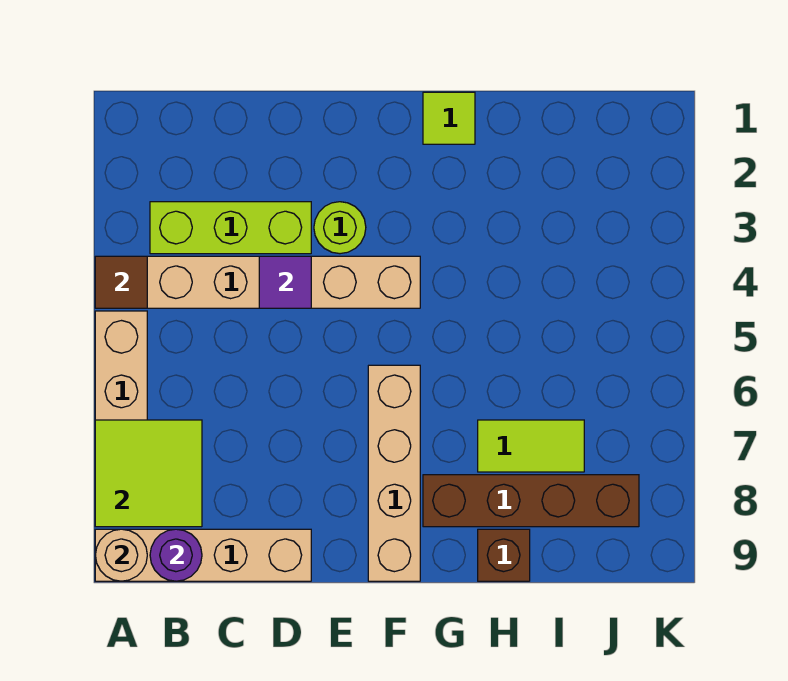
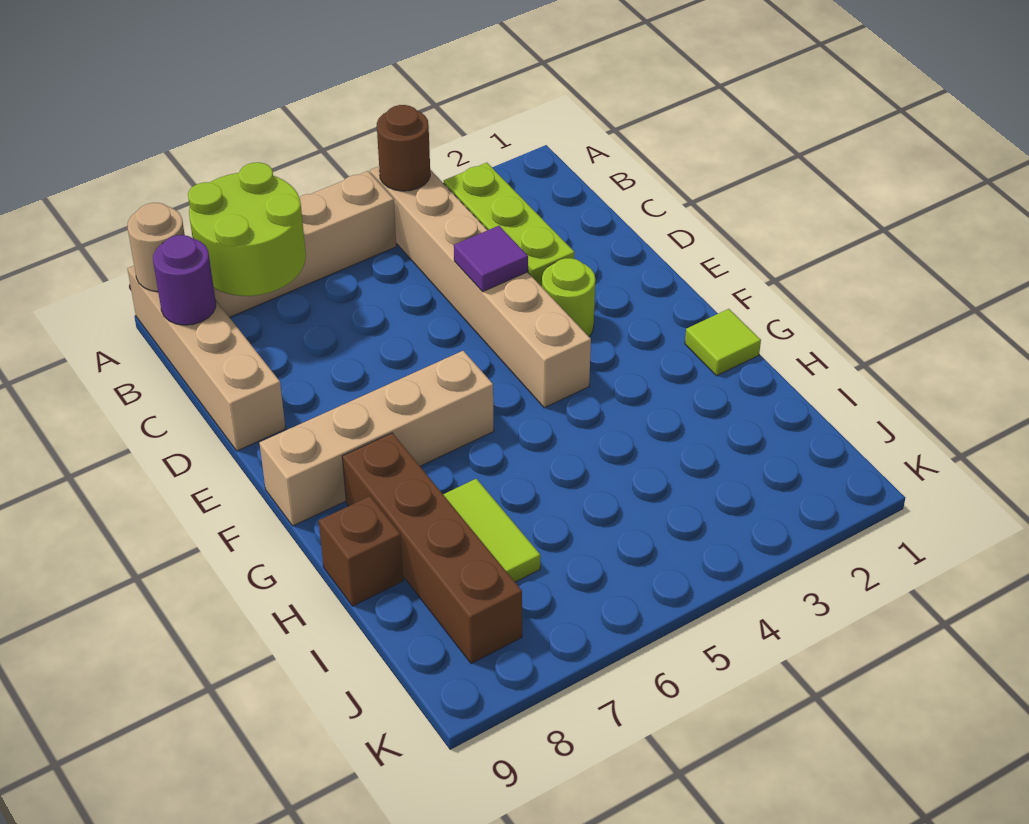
brown tile A4 level 2 -> brown round brick A4 level 2
lime tile A7:B8 level 2 -> lime round brick A7:B8 level 2

